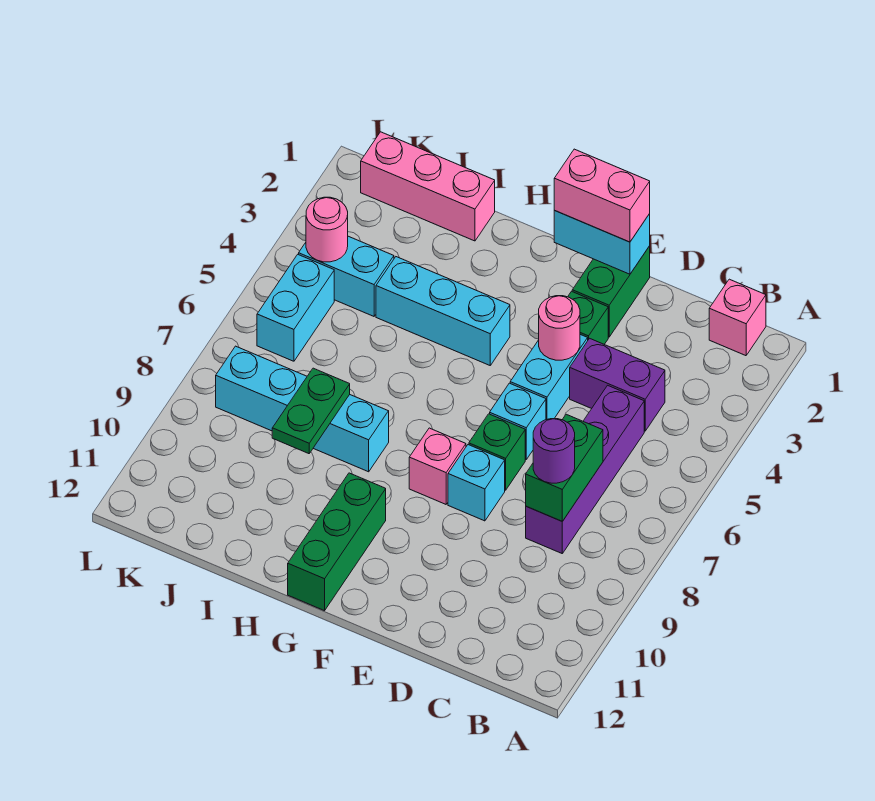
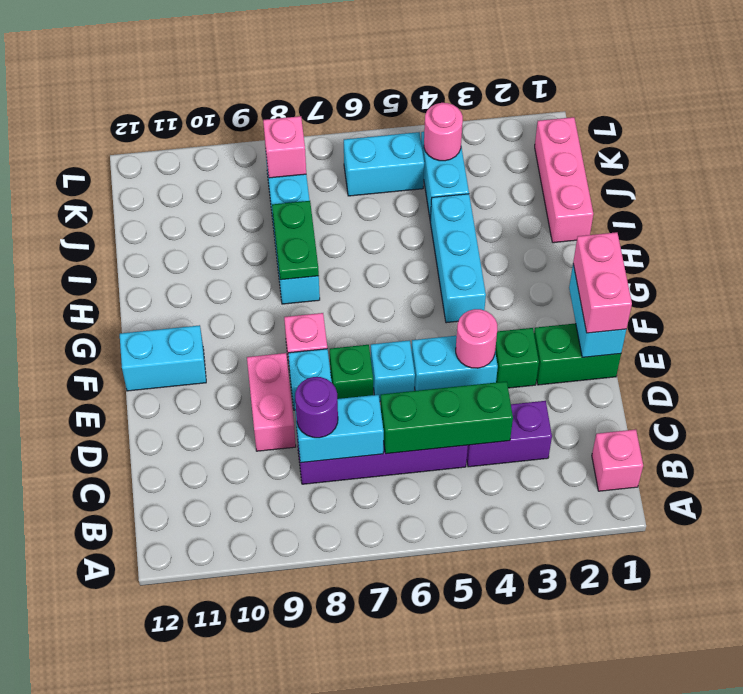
purple brick C4:D4 level 1 -> purple brick C3:C4 level 1
green brick C7:C8 level 2 -> cyan brick C7:C8 level 2
none -> pink brick D9:E9 level 1
none -> cyan brick F11:F12 level 1
green brick G10:G12 level 1 -> green brick C4:C6 level 2
green plate I8:I9 level 2 -> green plate H8:I8 level 2
none -> pink brick K8 level 2

